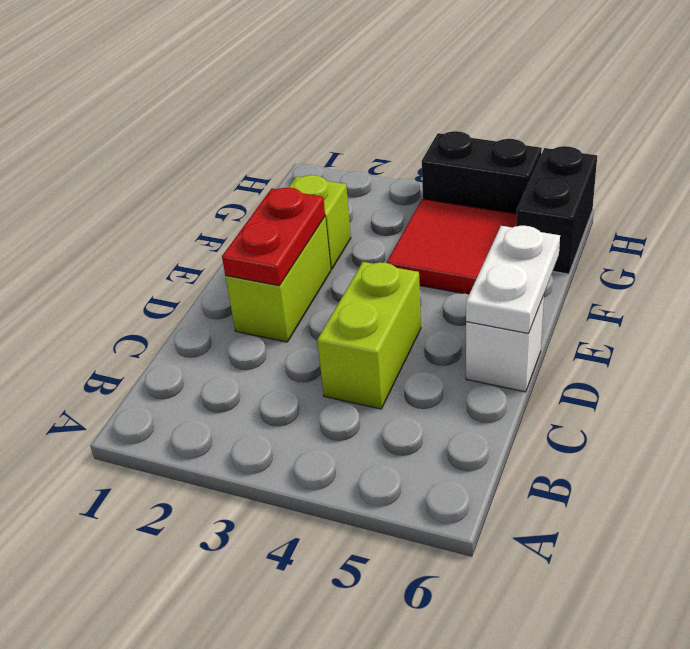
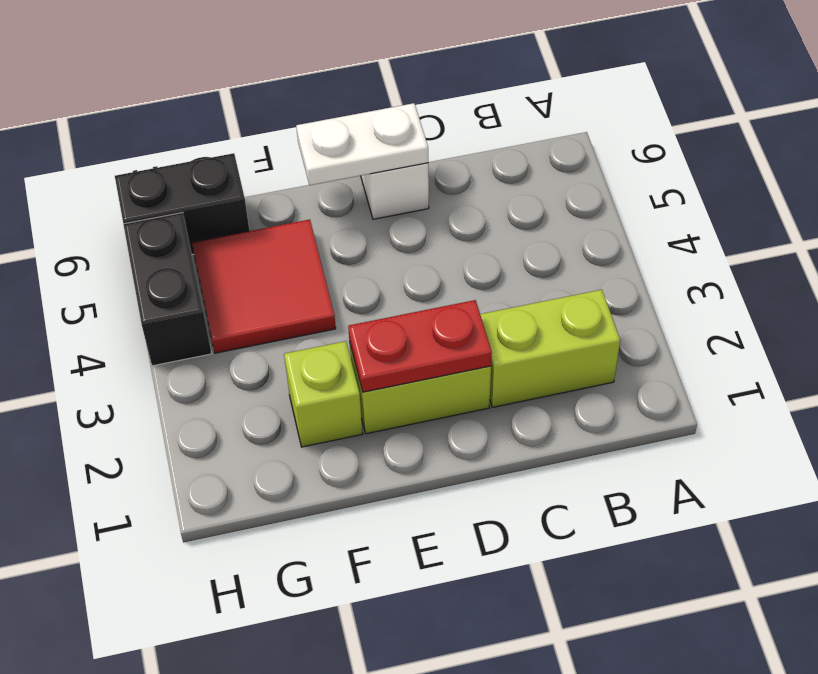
lime brick C4:D4 level 1 -> lime brick B2:C2 level 1

